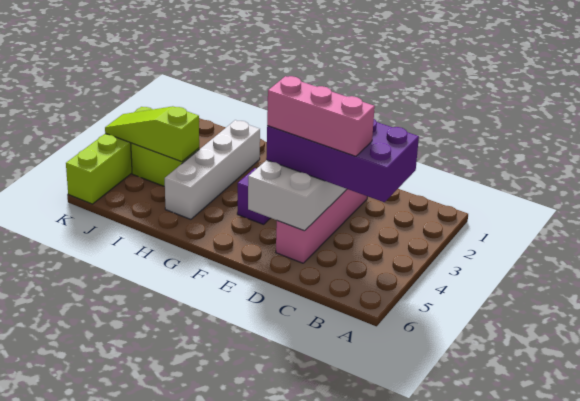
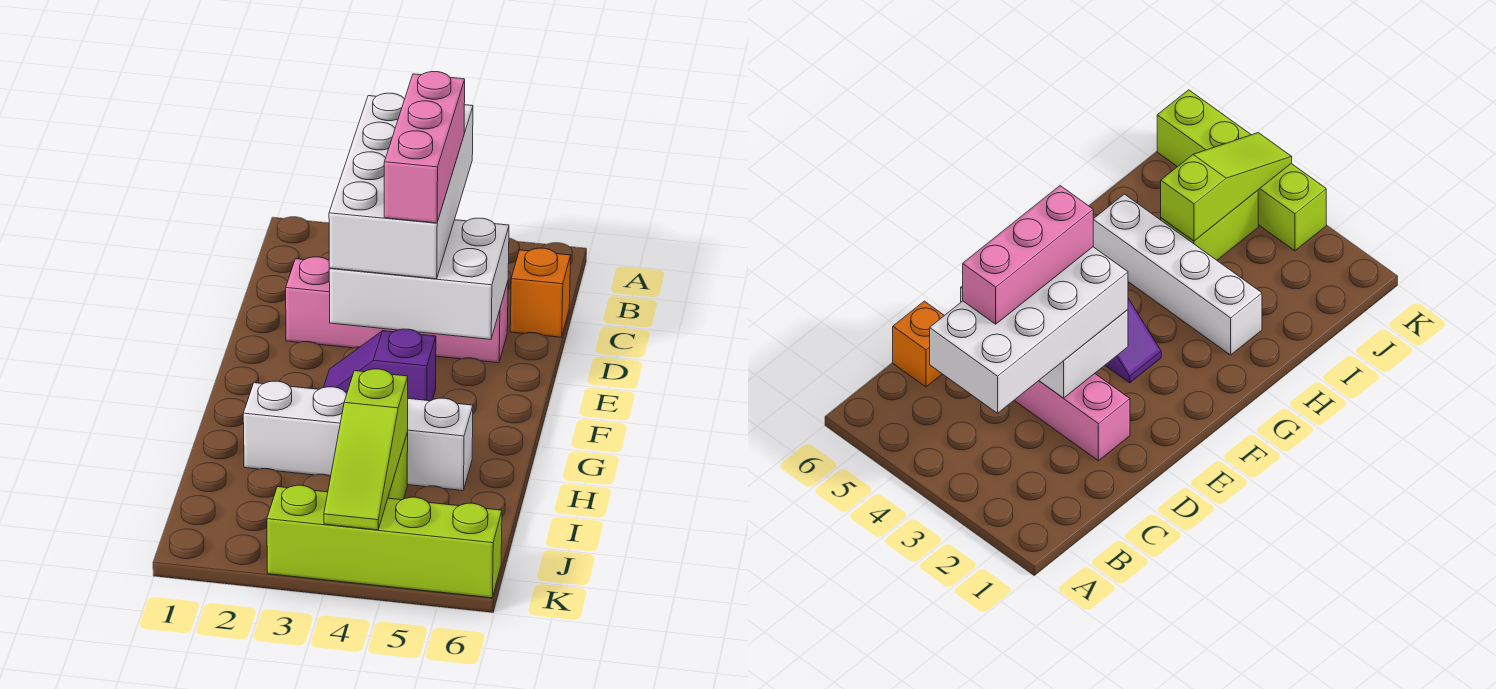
purple brick B3:E4 level 3 -> white brick B3:E4 level 3
none -> orange brick C6 level 1

